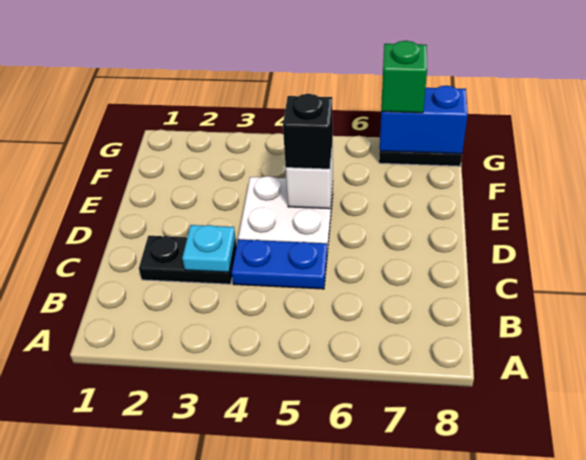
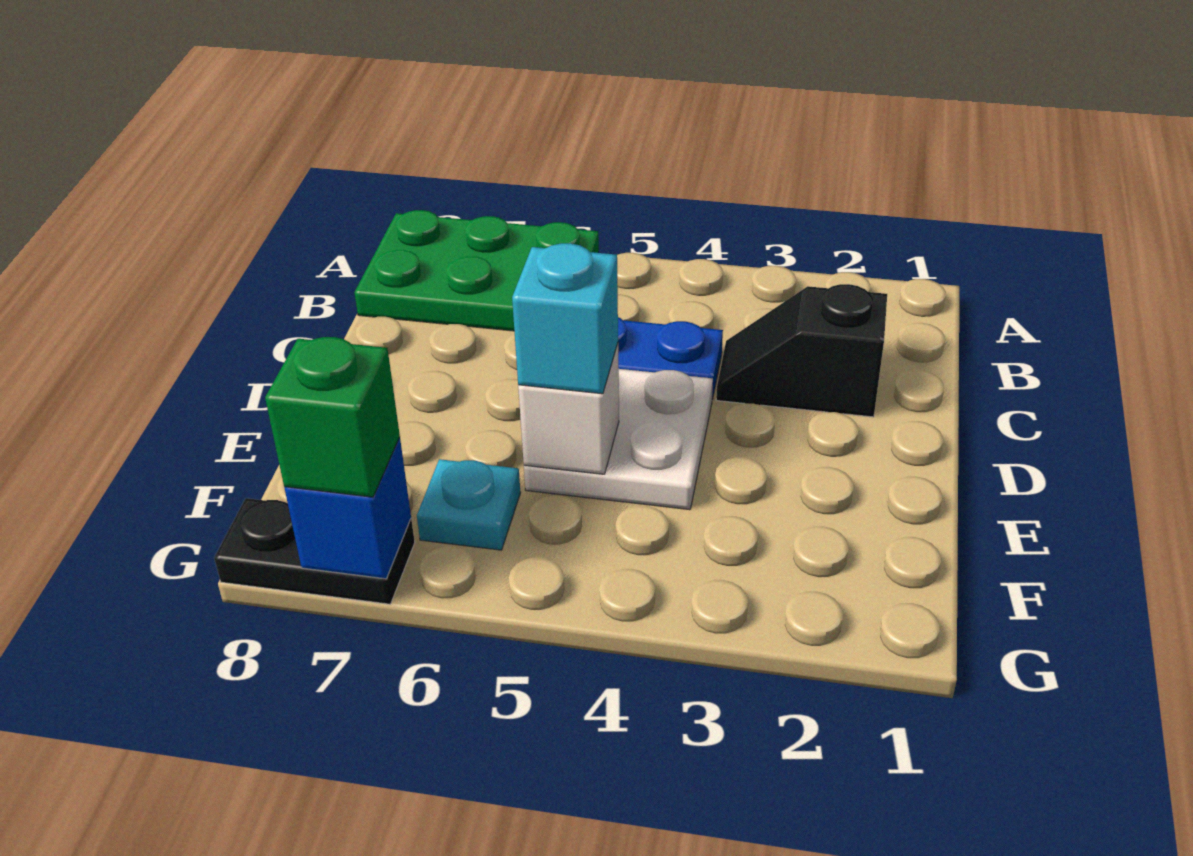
none -> green plate A6:B8 level 1
black plate C2:C3 level 1 -> black slope C2:C3 level 1 top 2
cyan plate C3 level 2 -> cyan plate F6 level 1
black brick E5 level 3 -> cyan brick E5 level 3
blue brick G7:G8 level 2 -> blue brick G7 level 2

